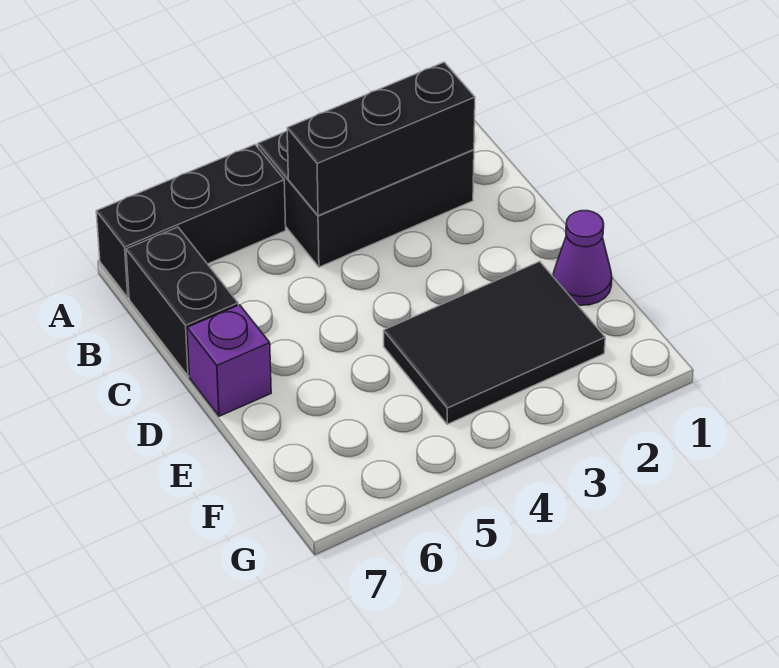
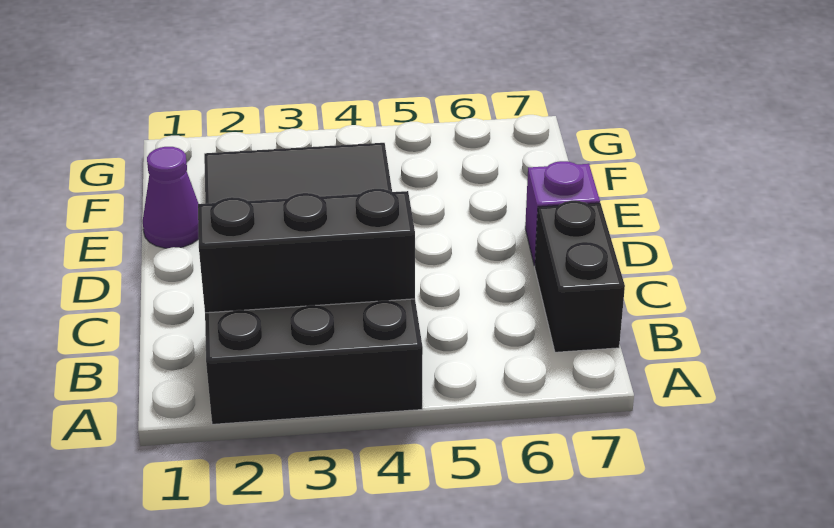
black brick A5:A7 level 1 -> none

